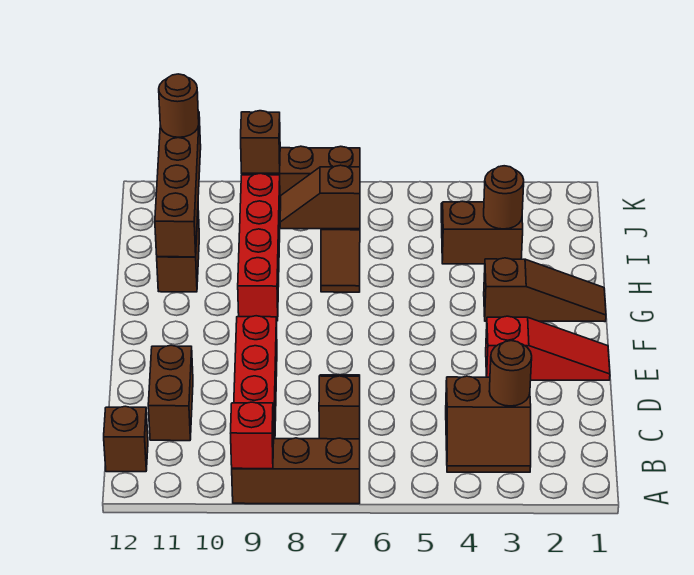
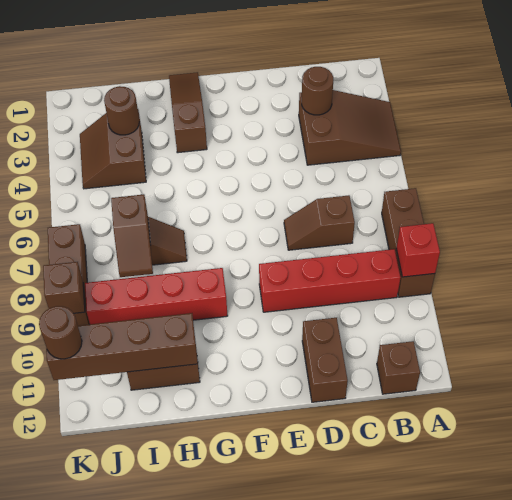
brown slope B3:C4 level 1 top C -> brown slope A3:C4 level 1 top C
brown brick C11:D11 level 1 -> brown brick D11:D12 level 1
red slope E1:E3 level 1 top 3 -> none

